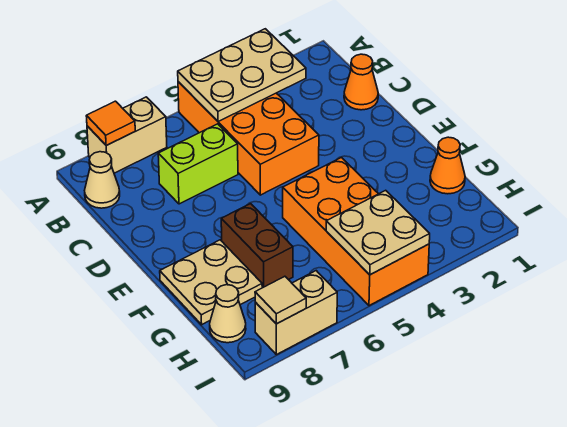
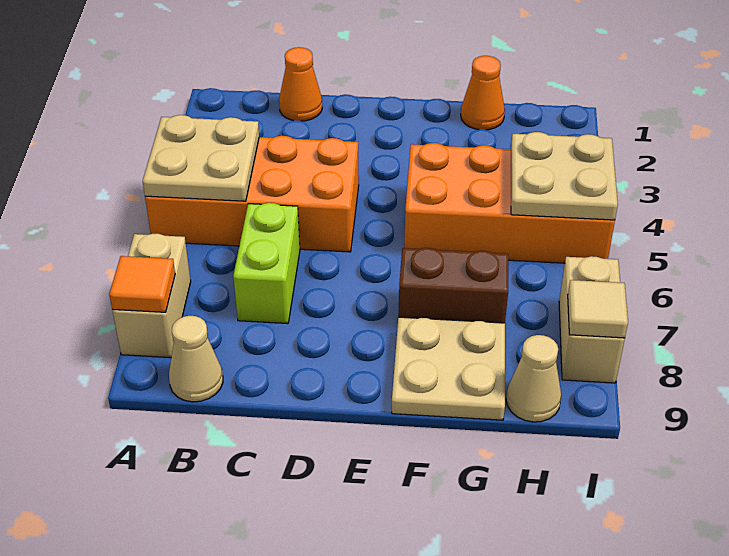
tan plate A3:B5 level 2 -> tan plate A4:B5 level 2

